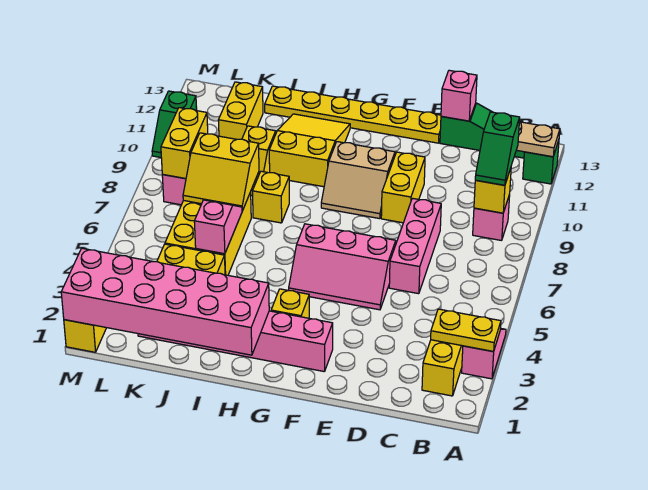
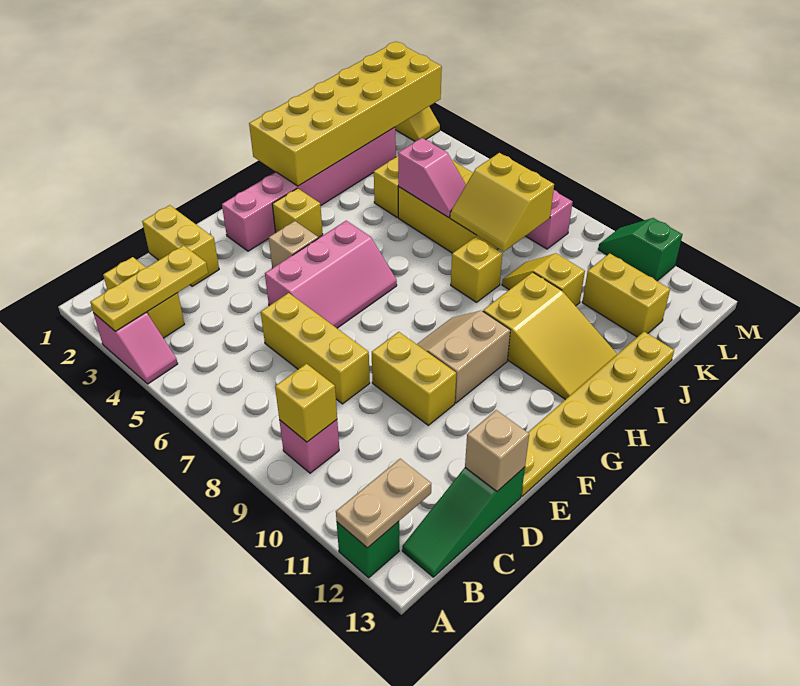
yellow plate A3:B3 level 2 -> yellow plate A3:C3 level 2
green slope B9:B10 level 3 top 10 -> none
pink brick D6:D8 level 1 -> yellow brick D6:D8 level 1
pink brick D13 level 2 -> tan brick D13 level 2
pink slope E5:G6 level 1 top 6 -> pink slope E5:G6 level 1 top 5
none -> tan brick F4 level 1
pink brick H1:M2 level 2 -> yellow brick H1:M2 level 2
yellow slope J7:K8 level 2 top 8 -> yellow slope J7:K8 level 2 top K
yellow brick L8:L9 level 2 -> yellow brick D1:D2 level 1

